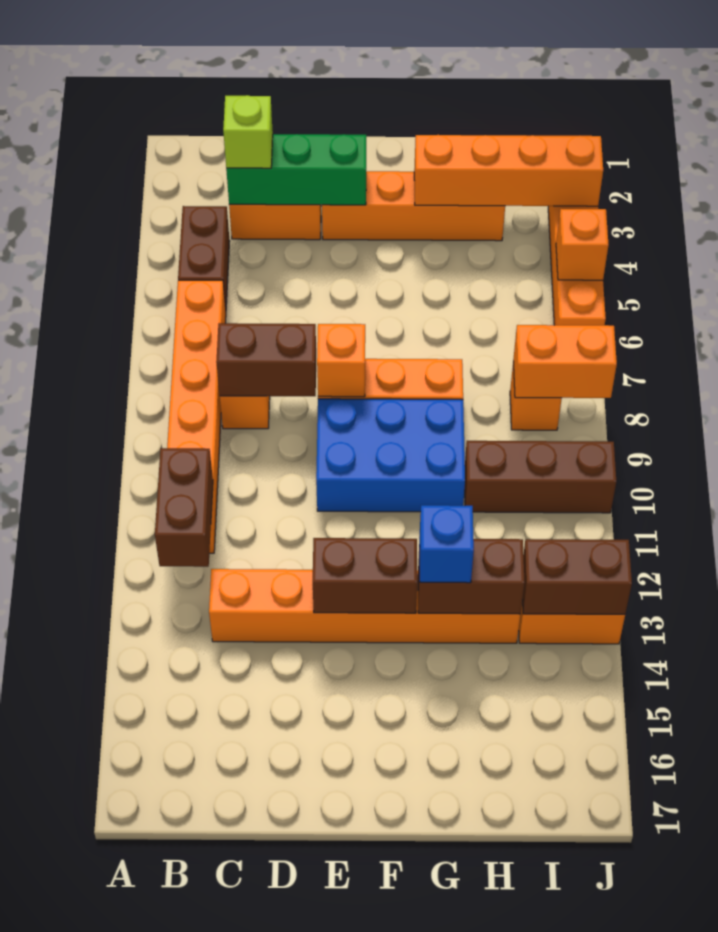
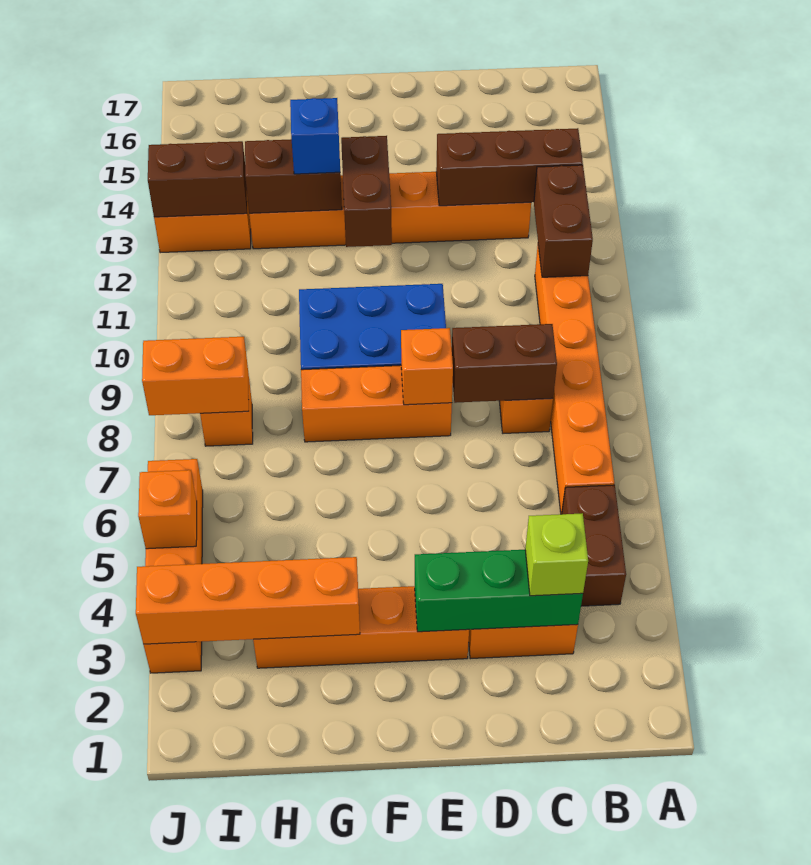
brown brick E13:F13 level 2 -> brown brick F12:F13 level 2
brown brick H10:J10 level 1 -> brown brick B13:D13 level 2

